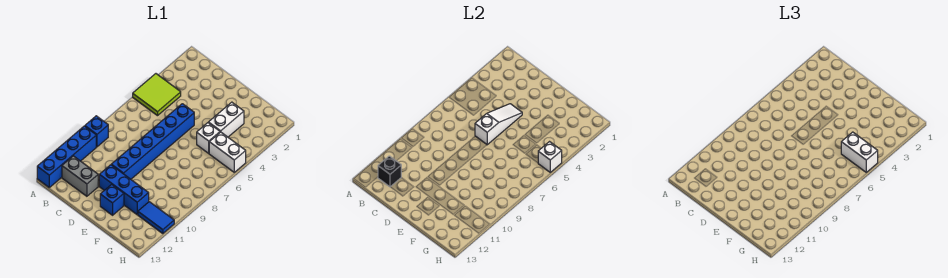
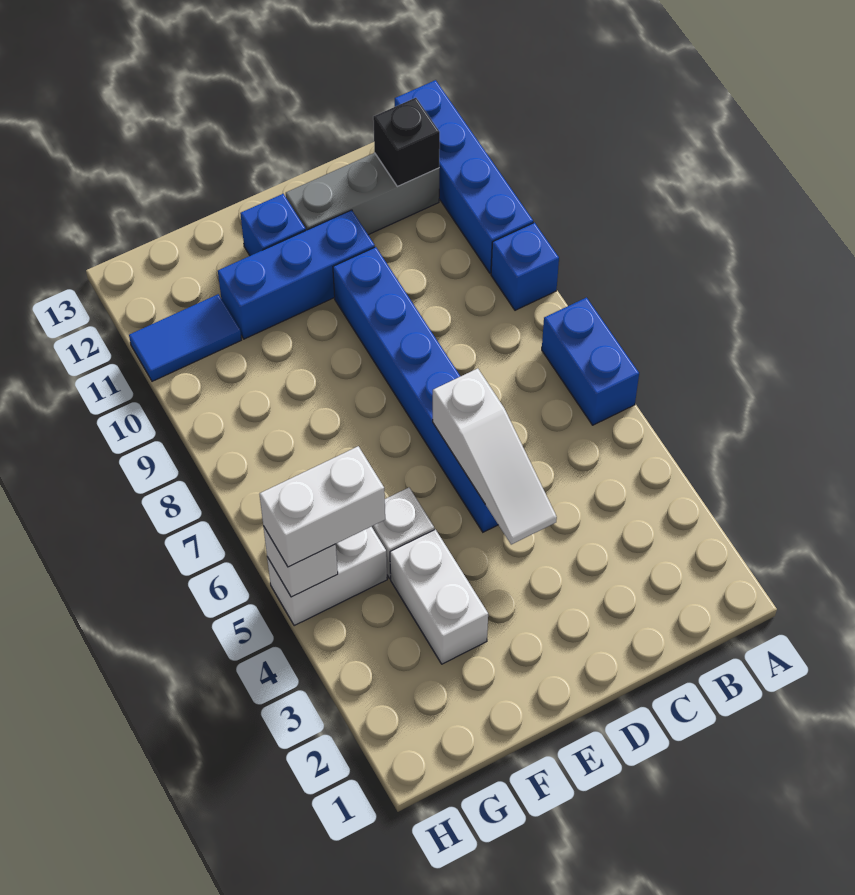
lime tile A4:B5 level 1 -> none
none -> blue brick A6:A7 level 1
grey brick B12:C12 level 1 -> grey brick B12:D12 level 1

